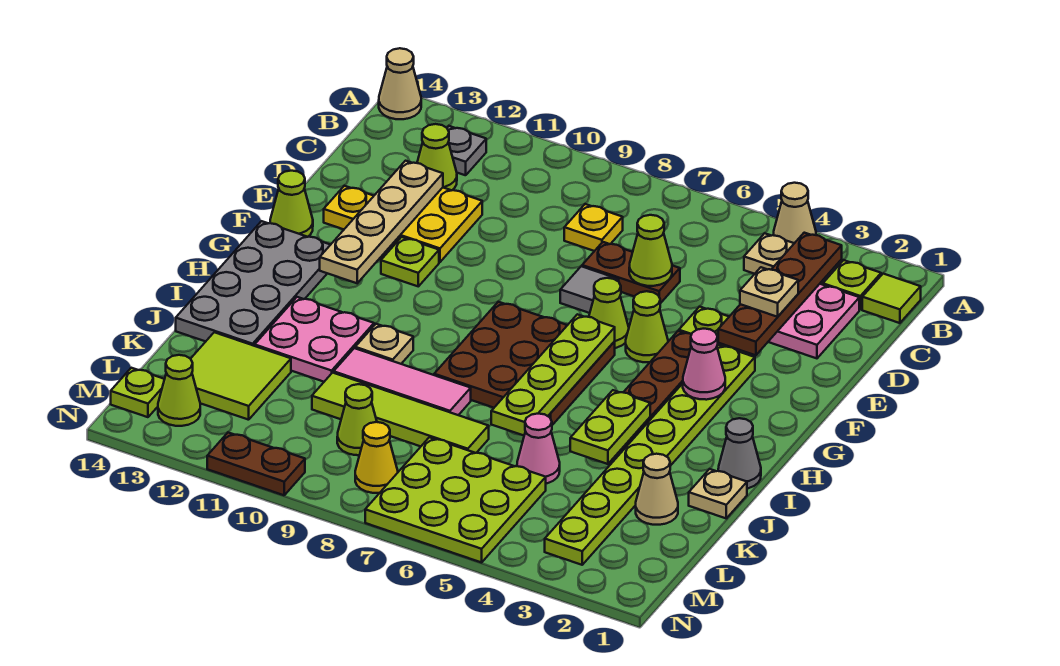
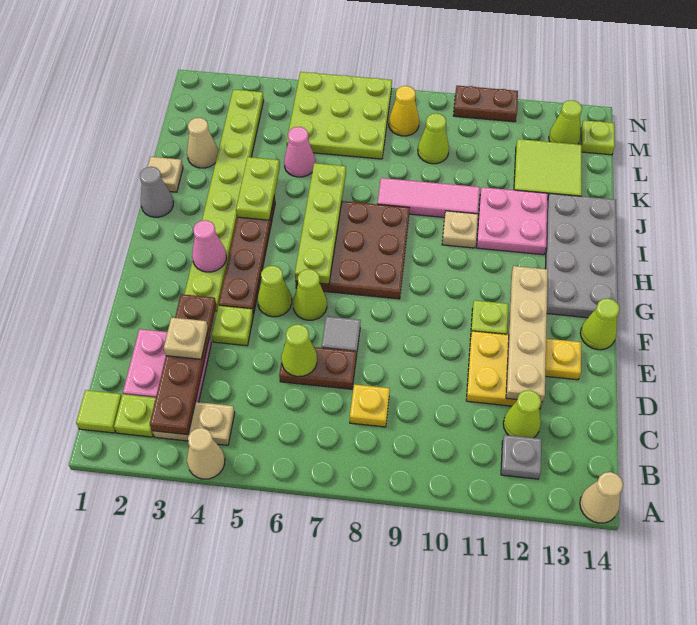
lime tile K7:K10 level 1 -> none

